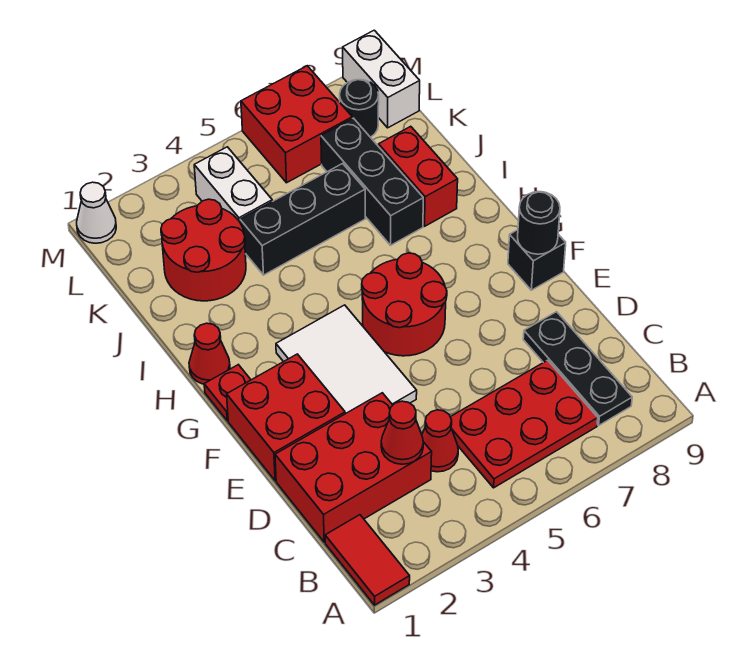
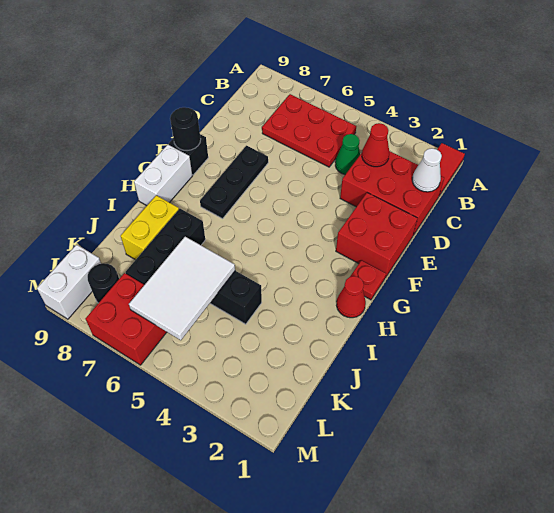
black plate B8:D8 level 1 -> black plate E7:G7 level 1
red cone C4 level 1 -> green cone C4 level 1
white tile E3:G4 level 1 -> white tile J5:L6 level 2
red round brick F5:G6 level 1 -> none
red brick I8:J8 level 1 -> yellow brick I8:J8 level 1
red round brick J2:K3 level 1 -> none
white brick K4:L4 level 1 -> white brick G9:H9 level 1
white cone M1 level 1 -> white cone C1 level 2

